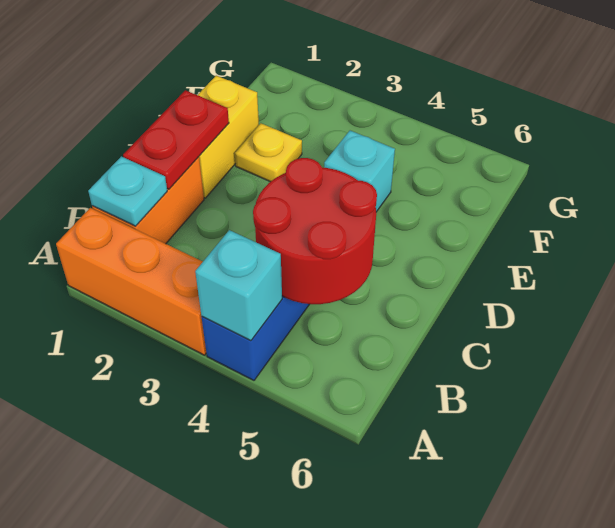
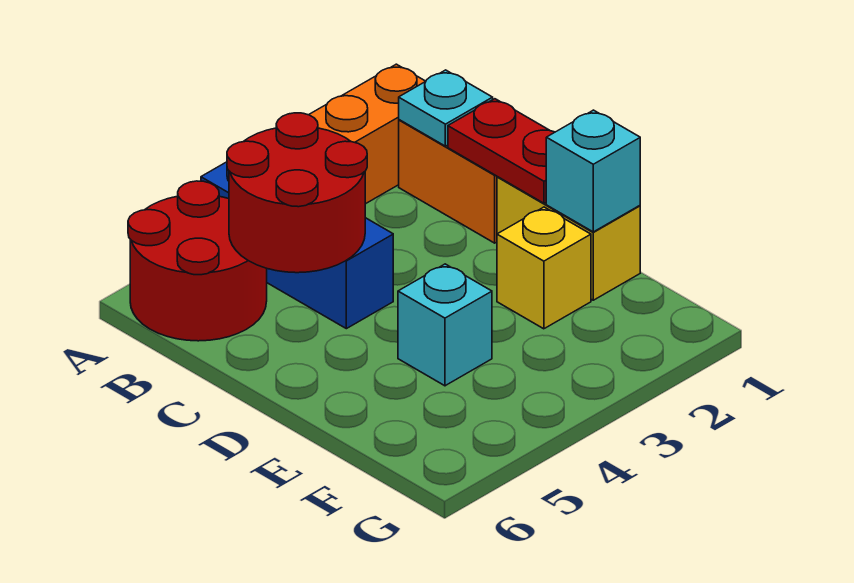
cyan brick A4 level 2 -> cyan brick E1 level 2
none -> red round brick A5:B6 level 1
yellow plate E2 level 1 -> yellow brick E2 level 1

